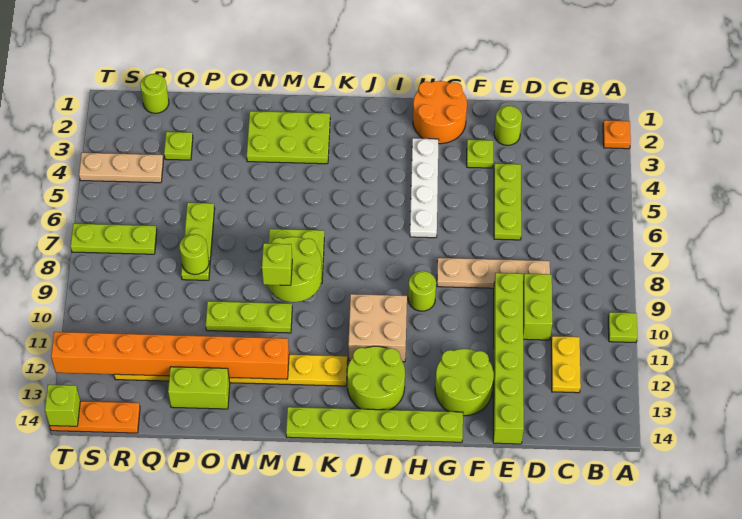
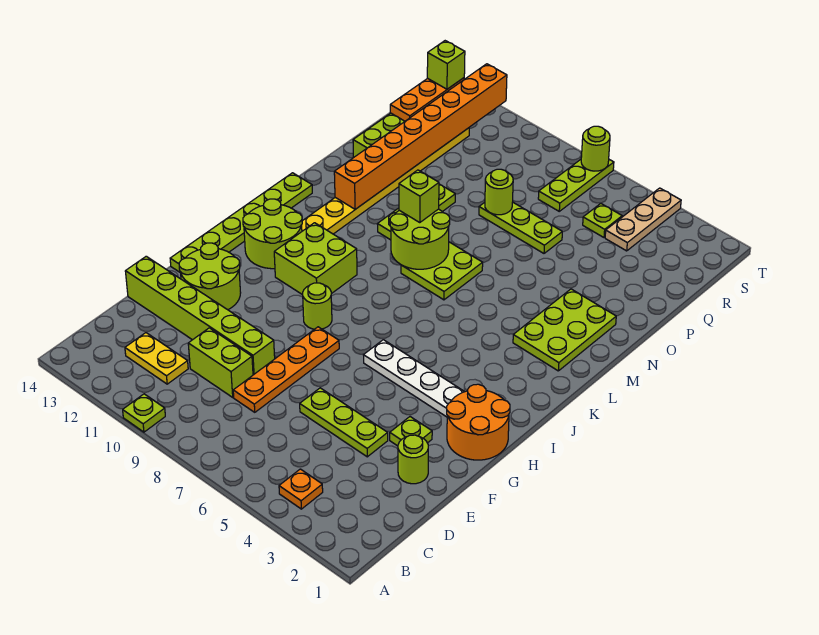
orange plate A2 level 1 -> orange plate B4 level 1
tan plate D8:G8 level 1 -> orange plate D8:G8 level 1
tan brick I10:J11 level 1 -> lime brick I10:J11 level 1
lime plate Q3 level 1 -> lime plate R5 level 1
lime round brick R1 level 1 -> lime round brick T7 level 2

